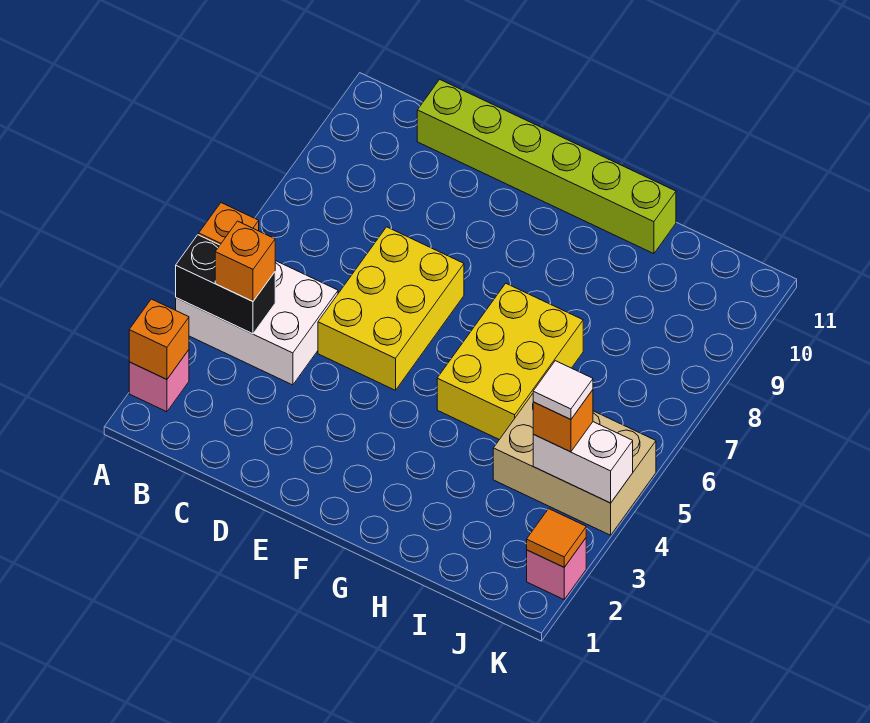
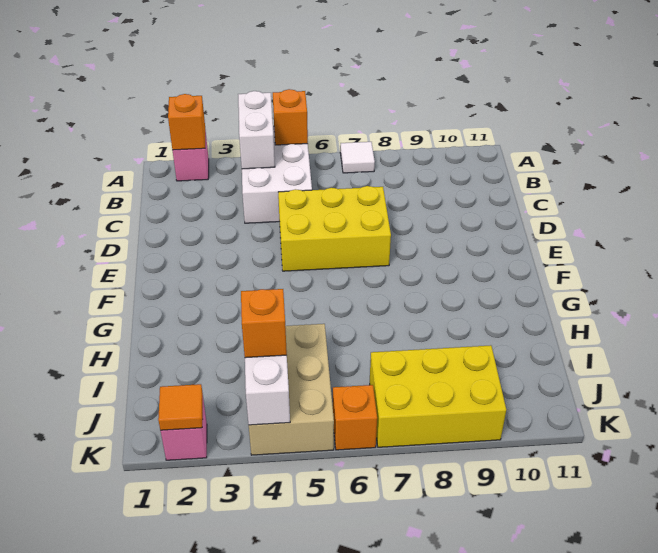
black brick A4:B4 level 2 -> white brick A4:B4 level 2
orange brick B4 level 3 -> orange brick K6 level 1
lime brick C11:H11 level 1 -> none
yellow brick G5:H7 level 1 -> yellow brick J7:K9 level 1
white tile J4 level 4 -> white tile A7 level 1

